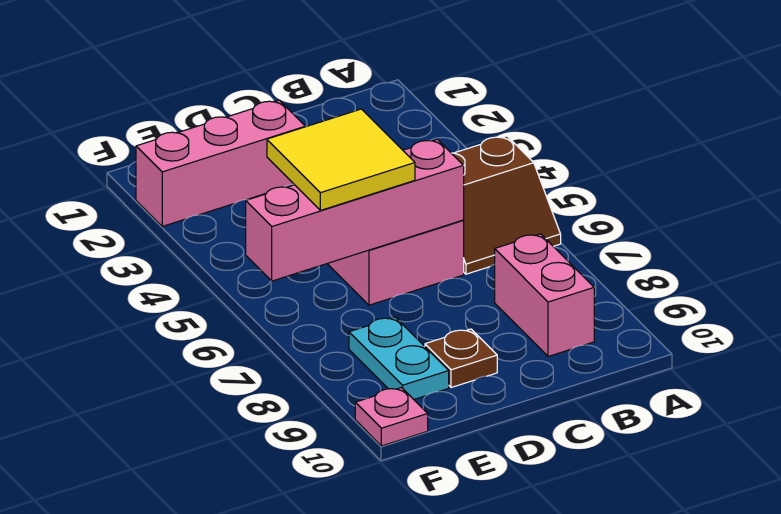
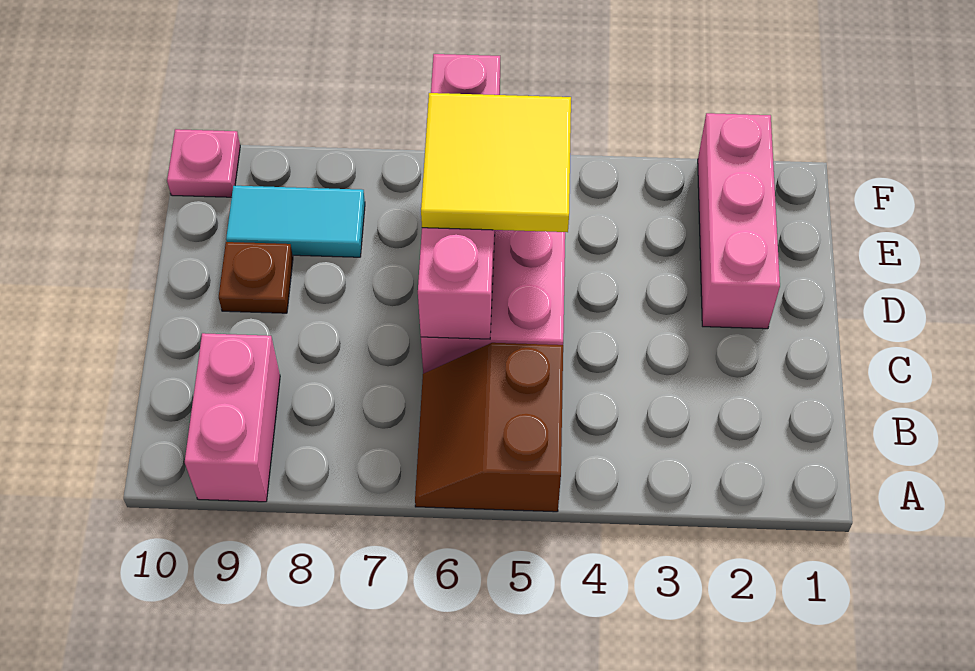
pink brick B8:B9 level 1 -> pink brick A9:B9 level 1
cyan plate E8:E9 level 1 -> cyan tile E8:E9 level 1

